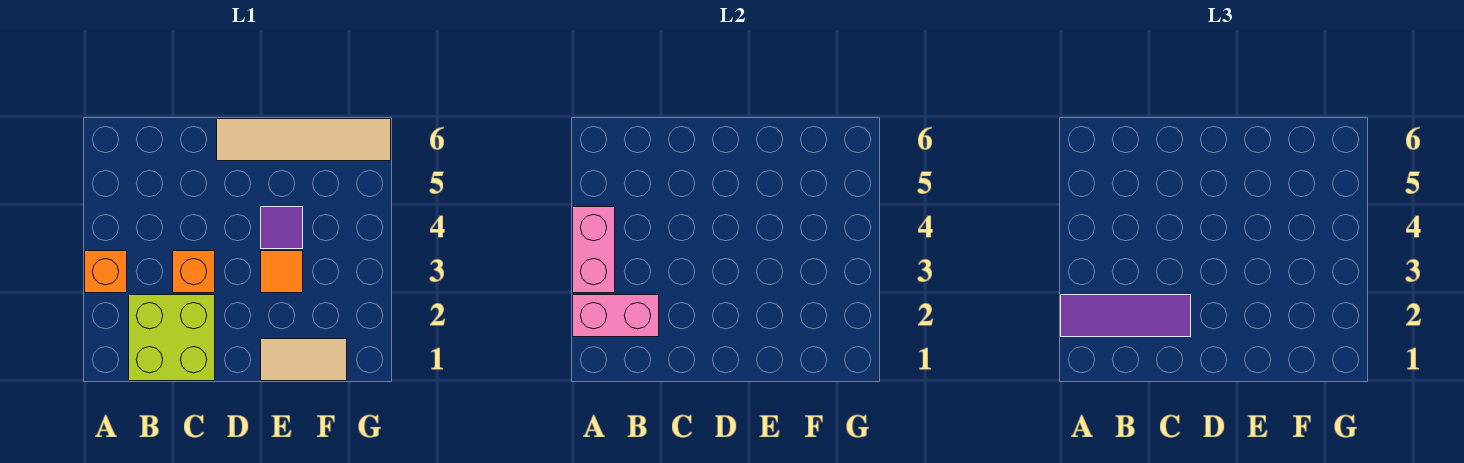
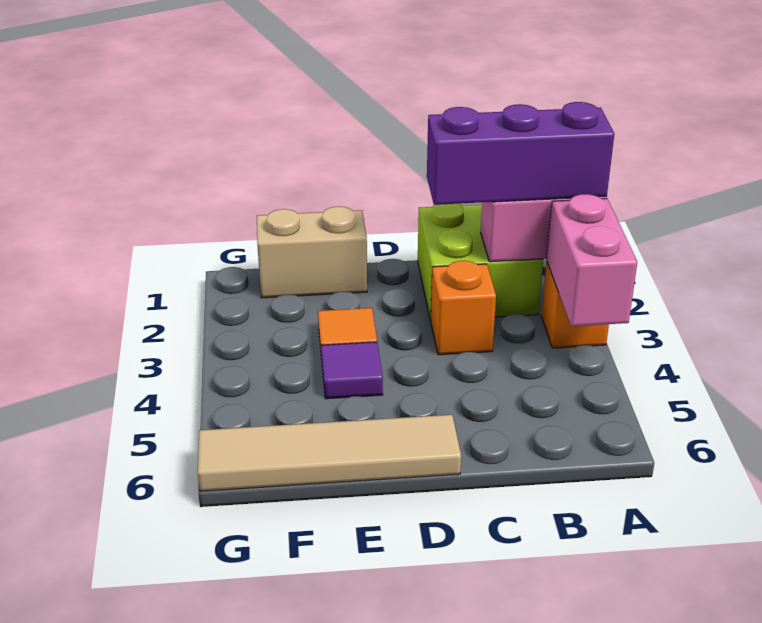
purple tile A2:C2 level 3 -> purple brick A2:C2 level 3
tan tile E1:F1 level 1 -> tan brick E1:F1 level 1

